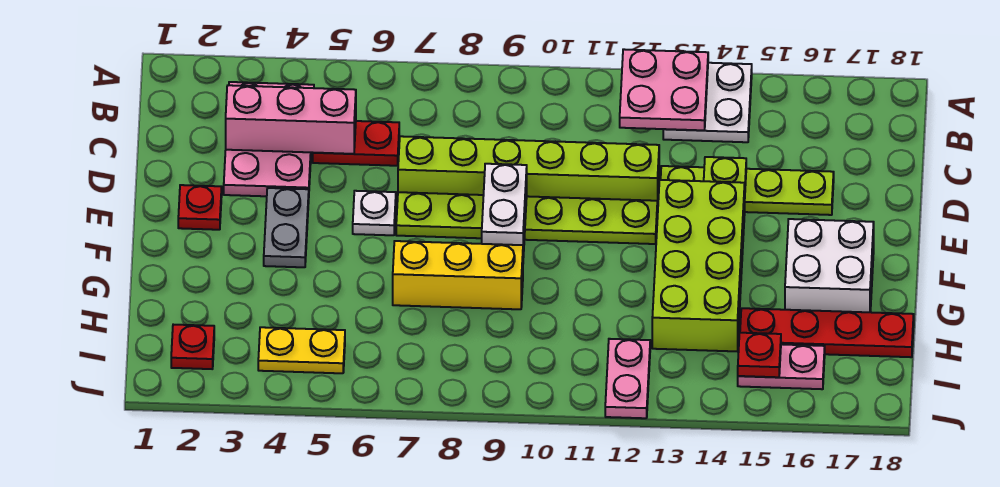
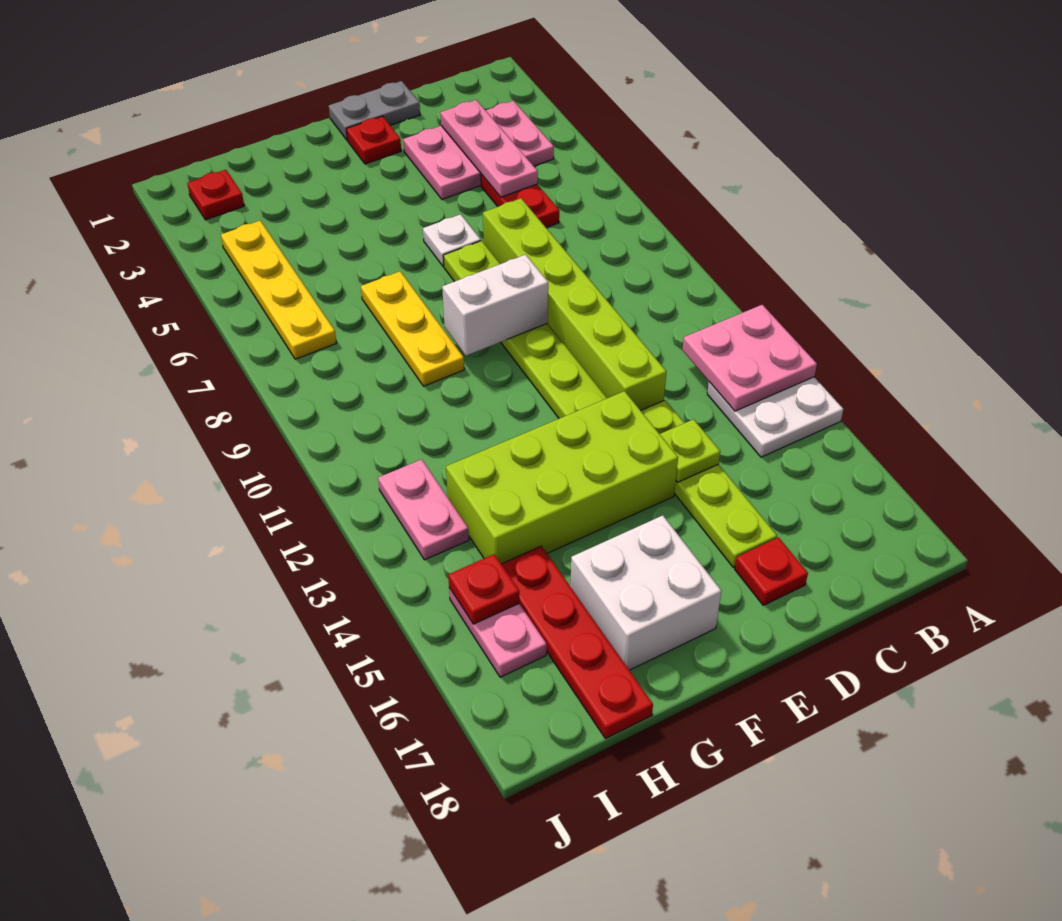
pink brick C3:C5 level 2 -> pink plate C3:C5 level 2
none -> red plate D17 level 1
grey plate E4:F4 level 1 -> grey plate D1:E1 level 1
yellow brick G7:G9 level 1 -> yellow plate G7:G9 level 1
yellow plate I4:I5 level 1 -> yellow plate I4:I7 level 1
pink plate I12:J12 level 1 -> pink plate I12:I13 level 1

